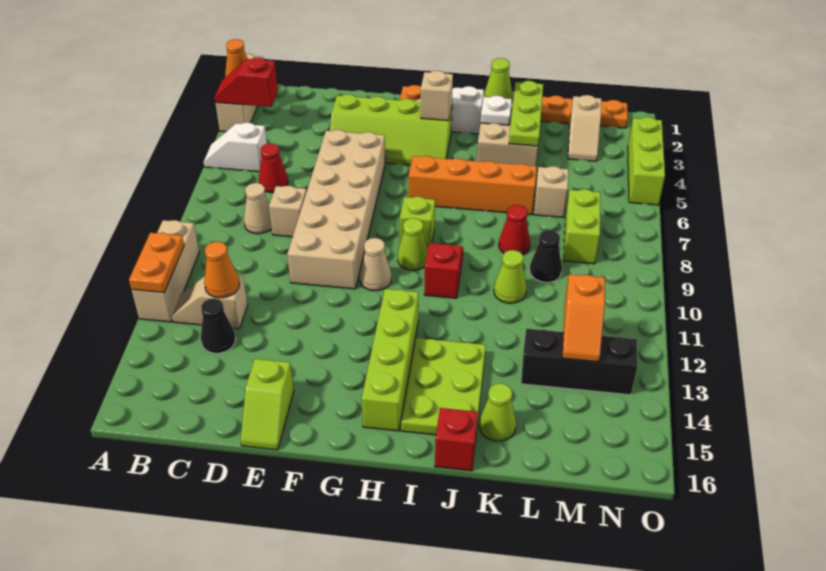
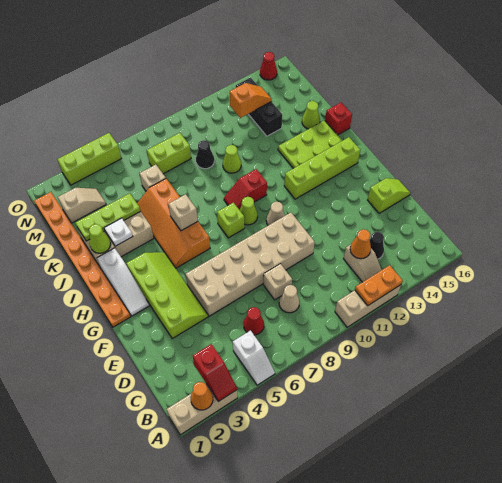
tan brick H3 level 2 -> tan brick I6 level 2
red cone K8 level 1 -> red cone O15 level 1

